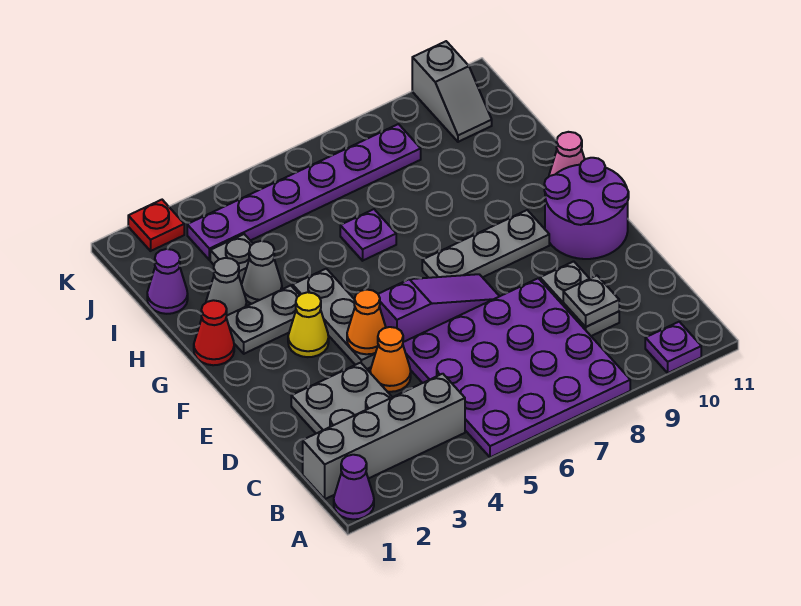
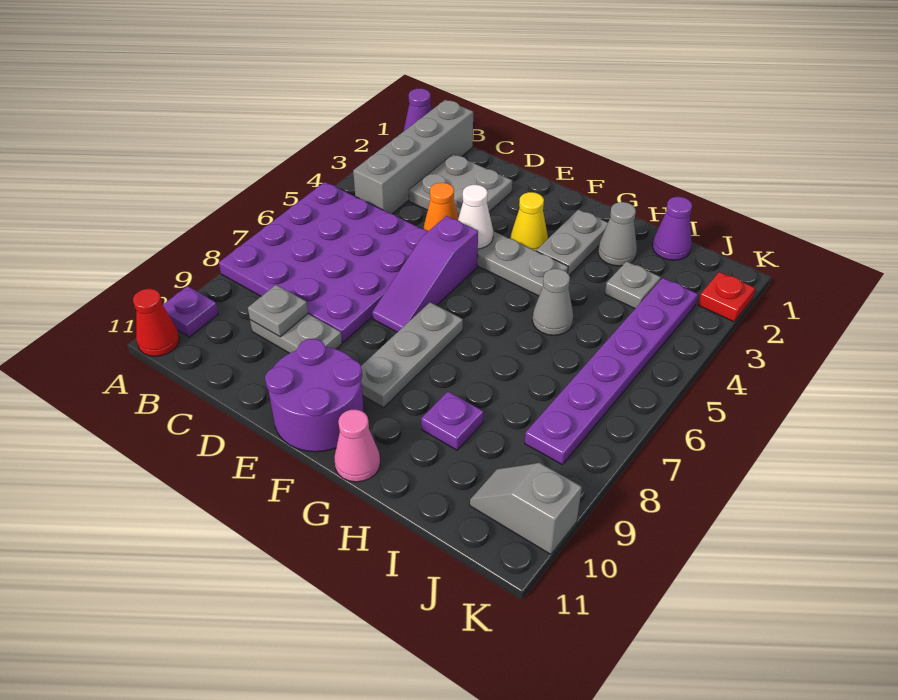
orange cone E4 level 2 -> white cone E4 level 2
red cone G1 level 1 -> red cone A11 level 1
grey cone H3 level 1 -> grey cone H5 level 1
purple plate H6 level 1 -> purple plate H9 level 1

